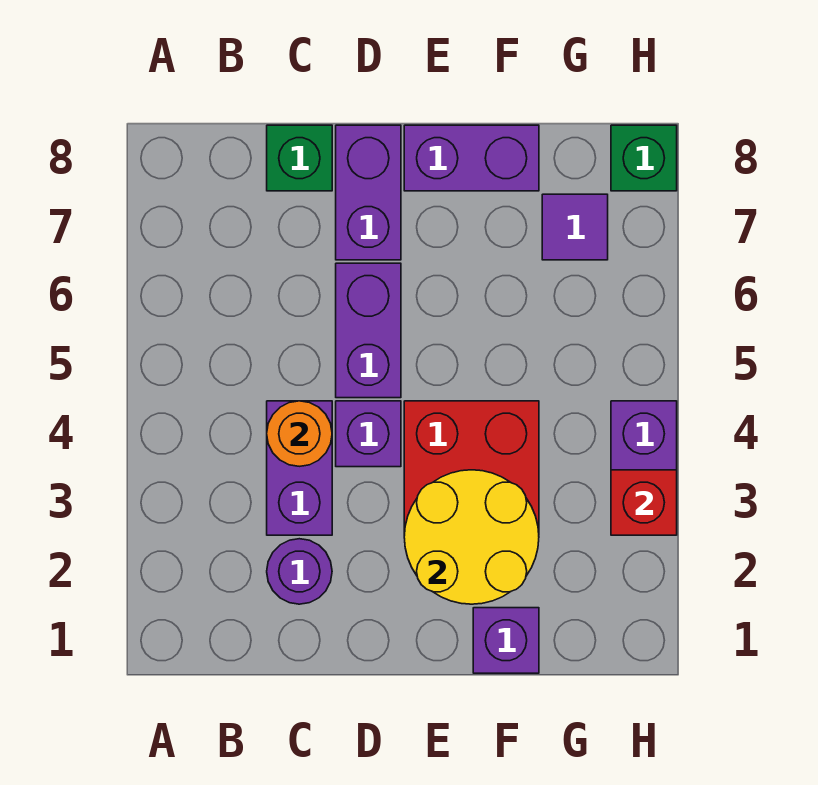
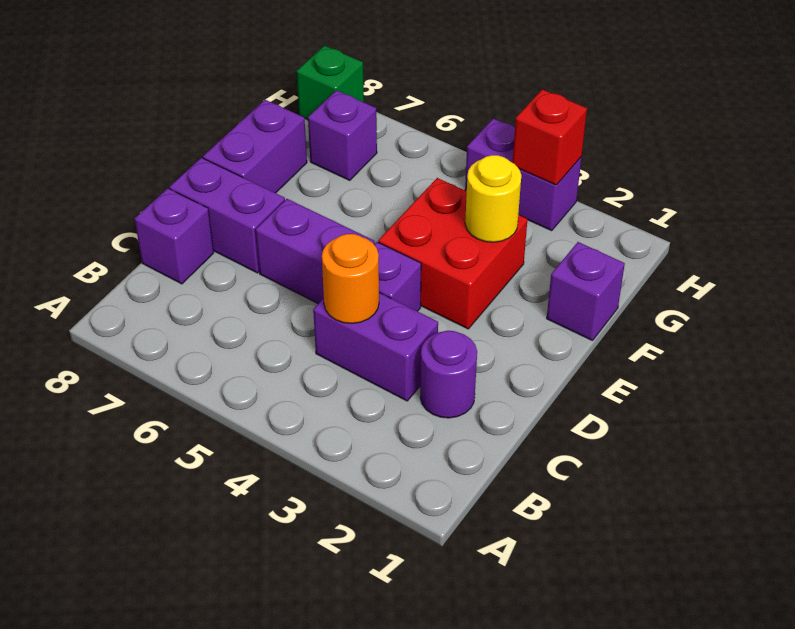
green brick C8 level 1 -> purple brick C8 level 1
yellow round brick E2:F3 level 2 -> yellow round brick F3 level 2
purple tile G7 level 1 -> purple brick G7 level 1

